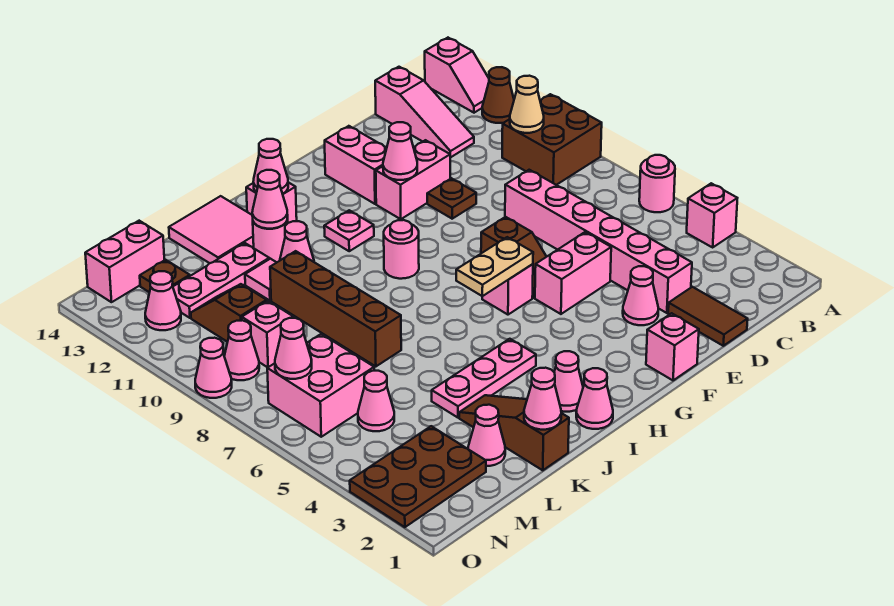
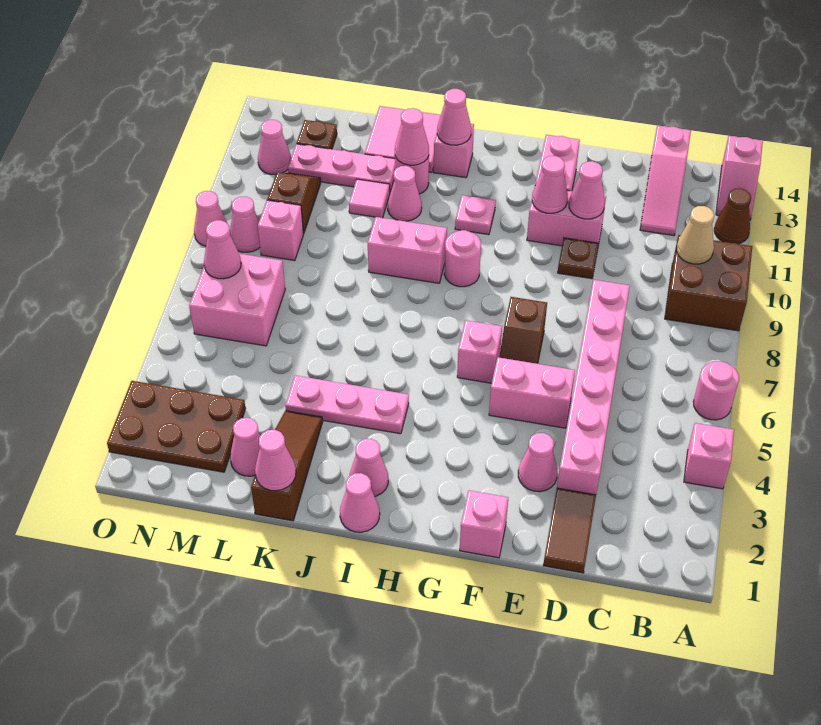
tan plate G6:H6 level 2 -> none
brown brick K7:K10 level 1 -> none
pink cone M5 level 1 -> pink cone E11 level 2
pink brick M14:N14 level 1 -> pink brick I9:J9 level 1

